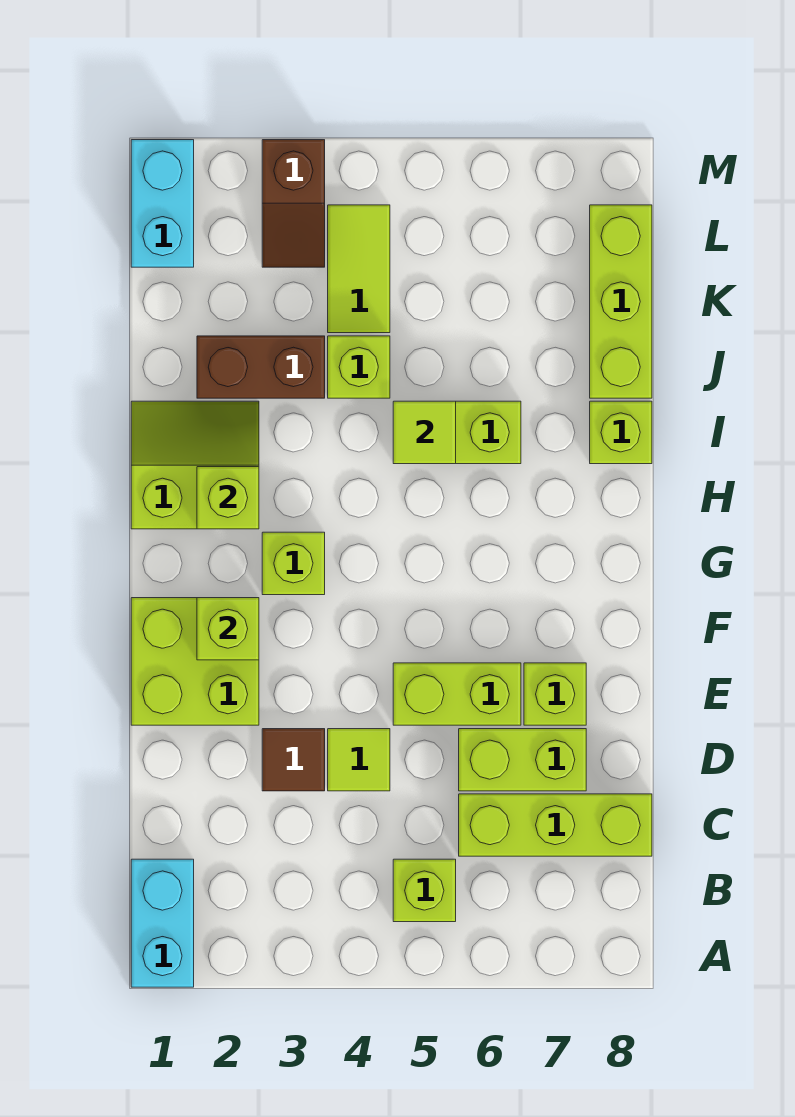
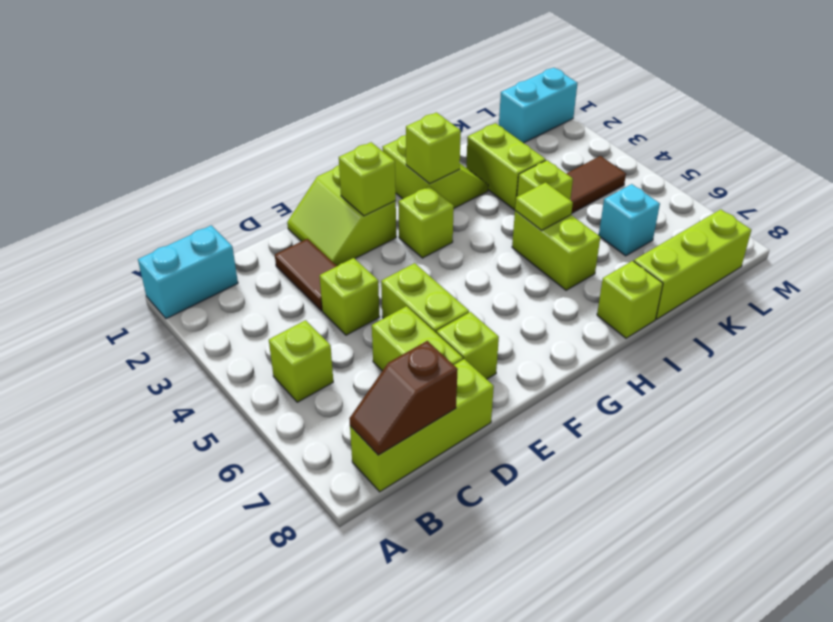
lime brick C6:C8 level 1 -> lime brick B8:D8 level 1
brown tile D3 level 1 -> brown tile D2:D3 level 1
lime tile D4 level 1 -> lime brick D4 level 1
lime brick E1:F2 level 1 -> lime slope E1:F2 level 1 top F
brown brick J2:J3 level 1 -> lime brick J2:J3 level 1
lime tile K4:L4 level 1 -> brown tile K4:L4 level 1
none -> cyan brick K6 level 1
brown slope L3:M3 level 1 top M -> brown slope B8:C8 level 2 top C

